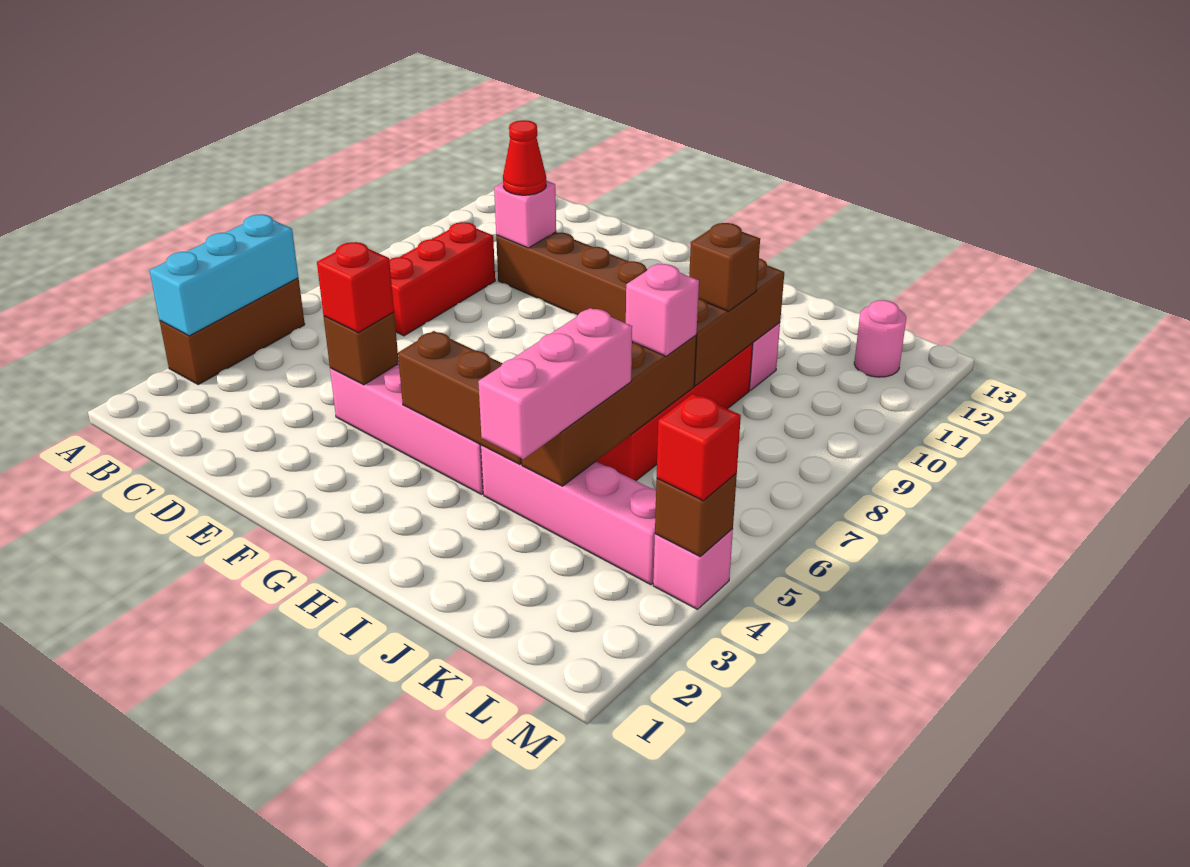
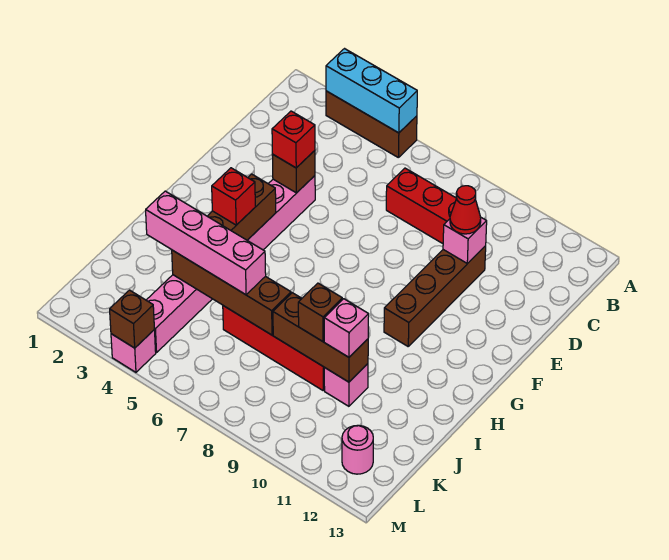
pink brick J3:J5 level 3 -> pink brick J3:J6 level 3
pink brick J7 level 3 -> pink brick J10 level 3
red brick M4 level 3 -> red brick H4 level 3

